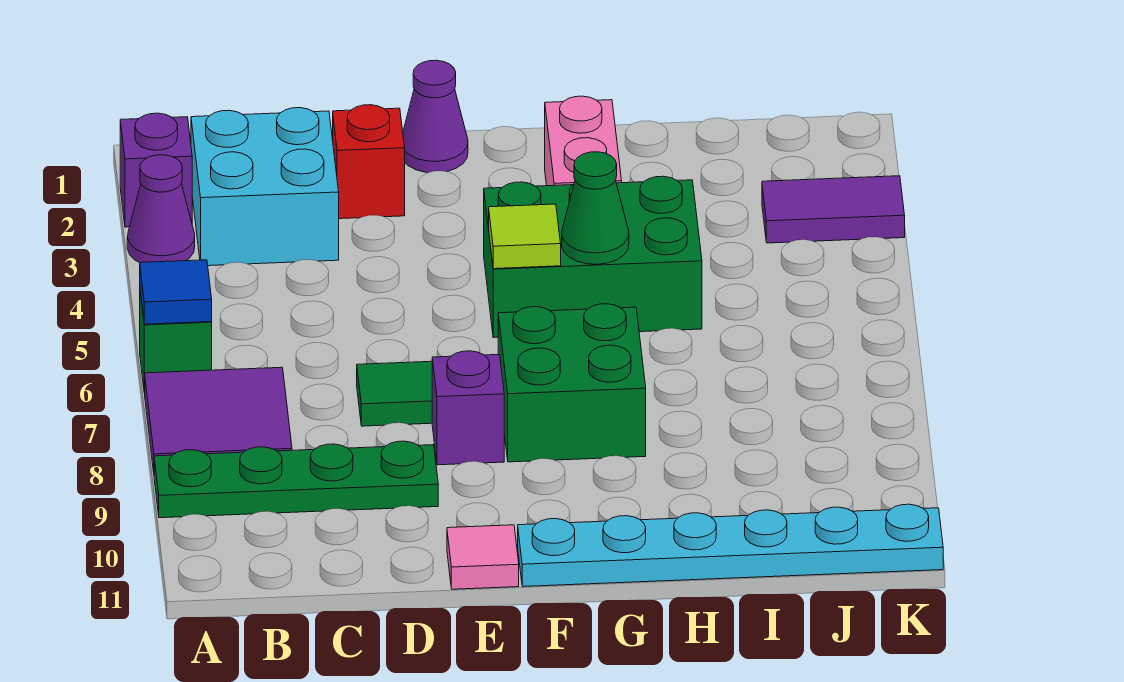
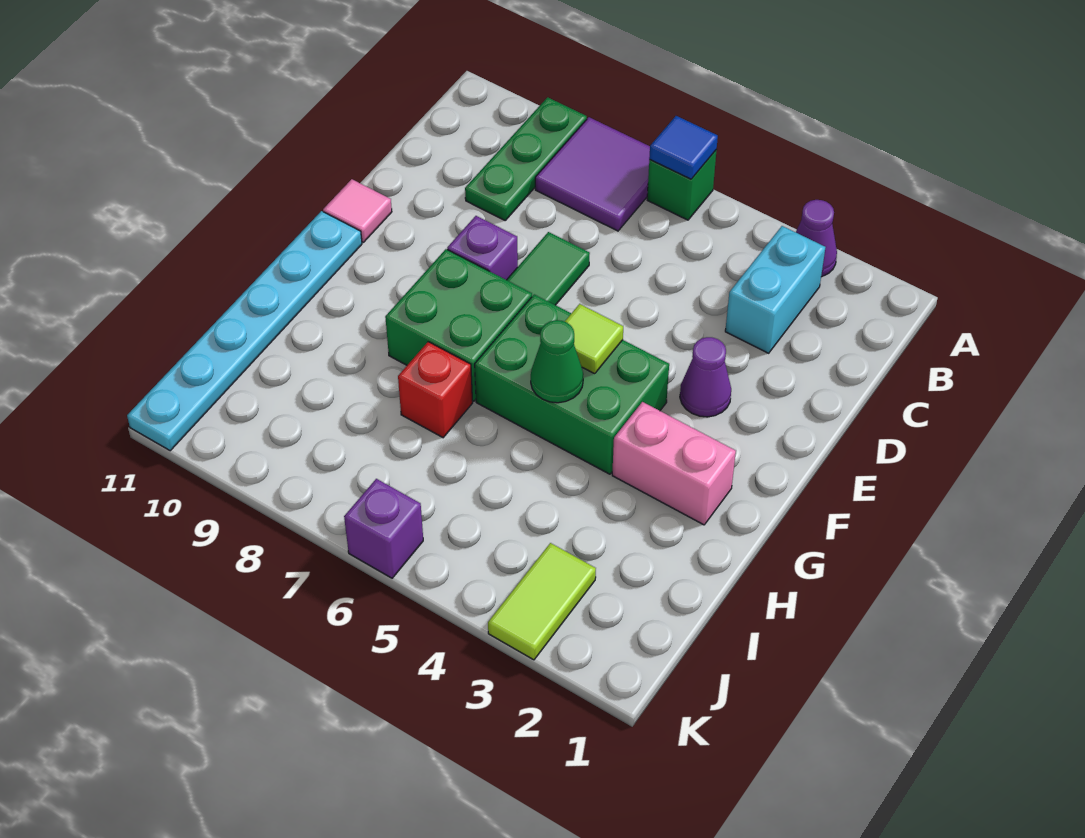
purple brick A2 level 1 -> purple brick K6 level 1
green plate A9:D9 level 1 -> green plate A9:C9 level 1
cyan brick B2:C3 level 1 -> cyan brick B3:C3 level 1
red brick D2 level 1 -> red brick H7 level 1
purple cone E1 level 1 -> purple cone E3 level 1
green brick F4:H5 level 1 -> green brick F4:G6 level 1
purple tile J3:K3 level 1 -> lime tile J3:K3 level 1

